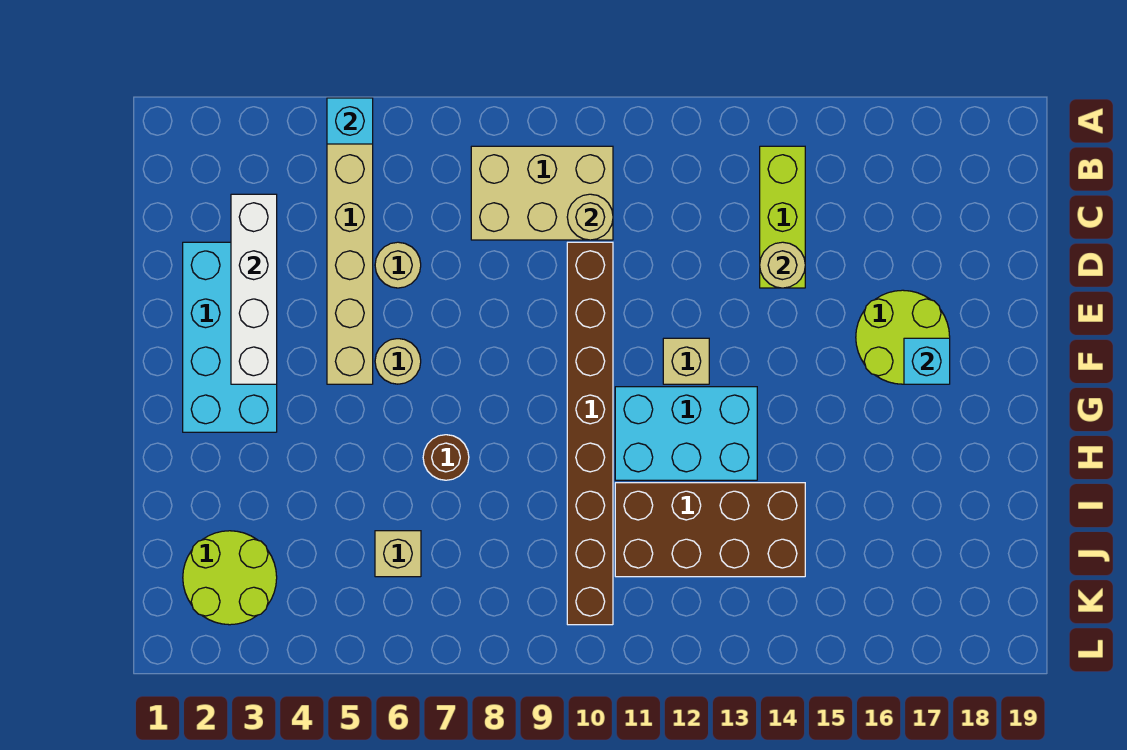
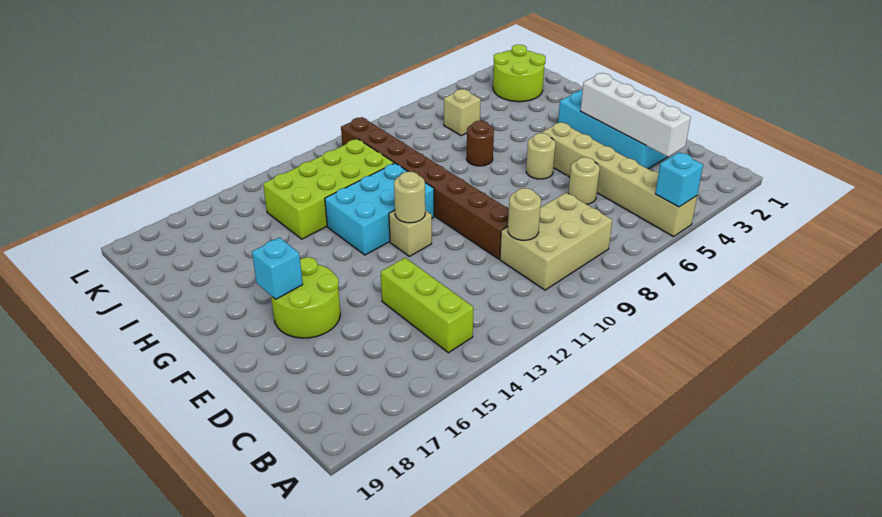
tan round brick D14 level 2 -> tan round brick F12 level 2
brown brick I11:J14 level 1 -> lime brick I11:J14 level 1

